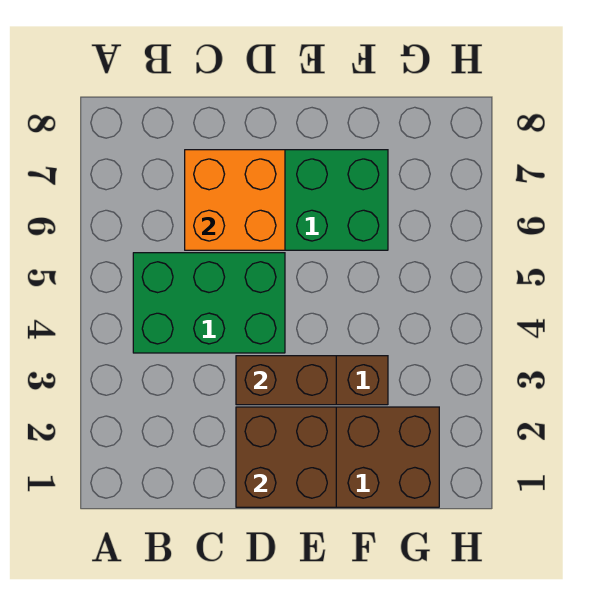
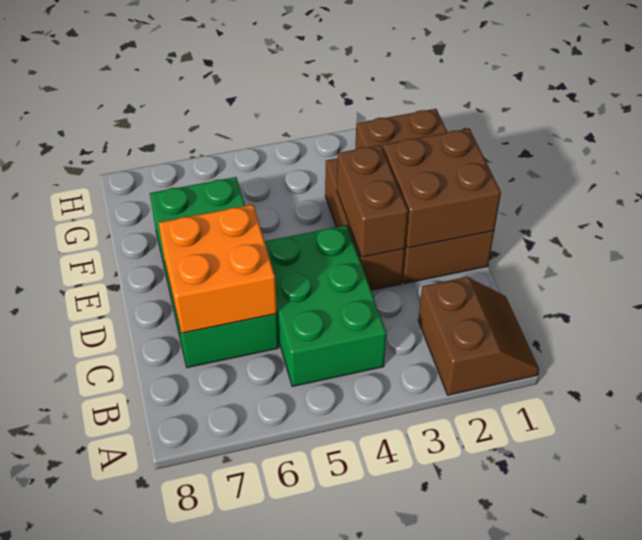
none -> brown slope A1:B2 level 1 top 2

